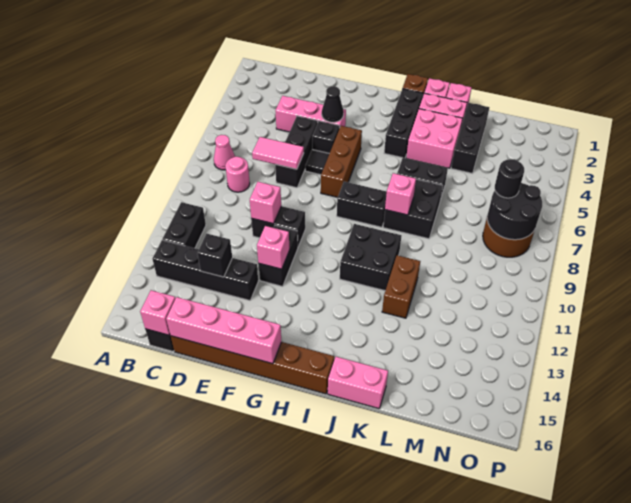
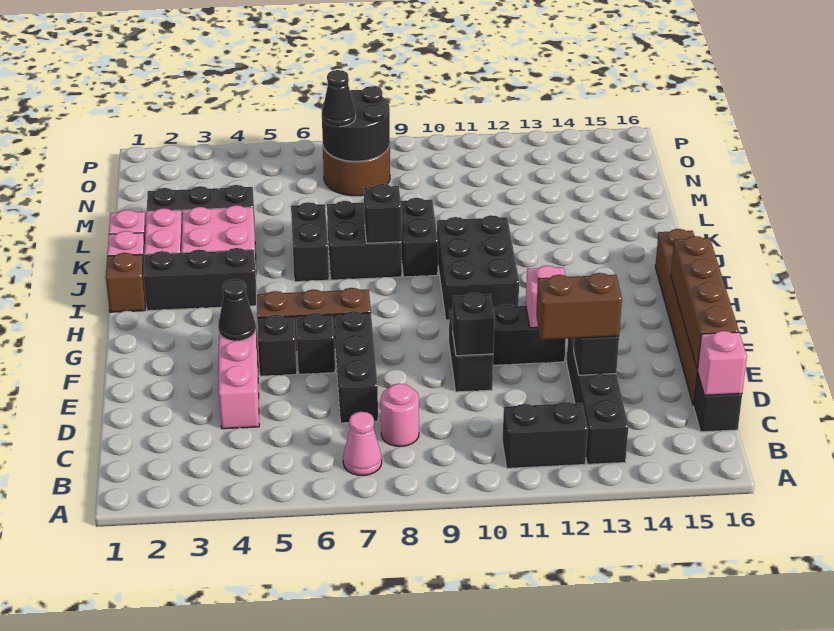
pink tile D7:E7 level 2 -> none
pink brick D16:G16 level 2 -> brown brick D16:G16 level 2
black brick E5:E7 level 1 -> black brick D7:F7 level 1
pink brick E10 level 2 -> black brick E10 level 2
black tile F6 level 1 -> black brick F6 level 1
black brick H8:I8 level 1 -> black brick J9:K9 level 1
black brick I10:J11 level 1 -> black brick H10:J11 level 1
pink brick J8 level 2 -> black brick J8 level 2
pink brick J16:K16 level 1 -> none
brown brick K11:K12 level 1 -> brown brick D12:D13 level 3
black round brick N7 level 3 -> black cone N7 level 3

